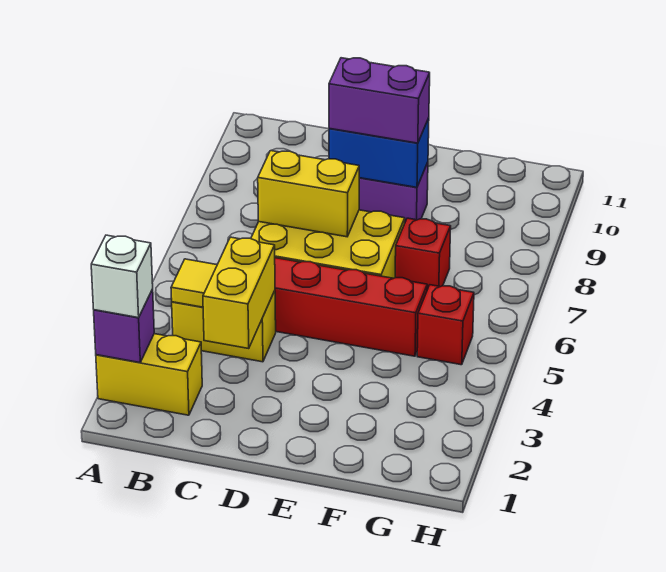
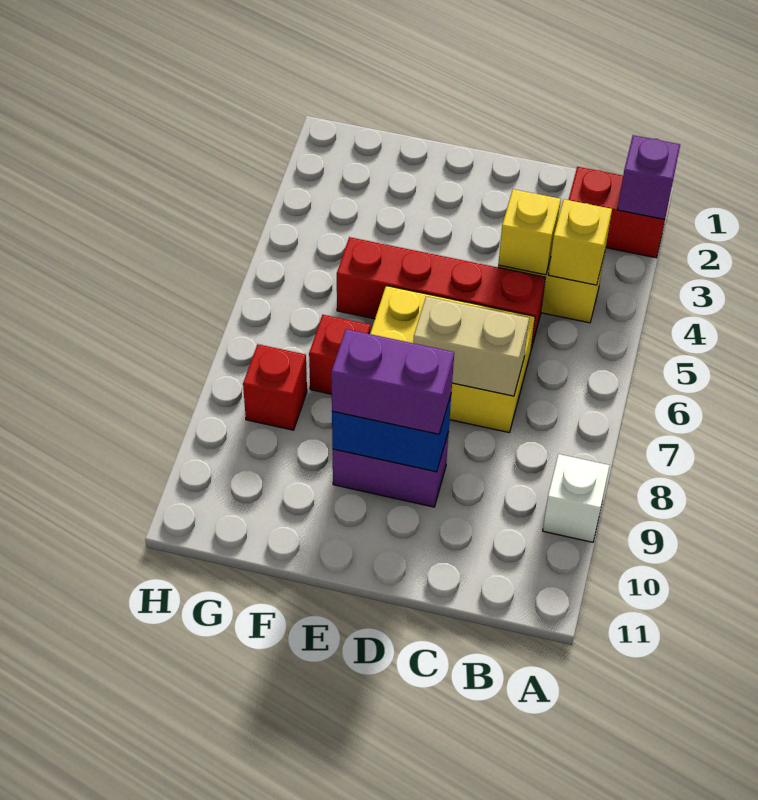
yellow brick A2:B2 level 1 -> red brick A2:B2 level 1
white brick A2 level 3 -> white brick A9 level 1
yellow tile B4 level 2 -> yellow brick B4 level 2
yellow brick C3:C4 level 2 -> yellow brick C4 level 2
yellow brick C7:D7 level 2 -> tan brick C7:D7 level 2
red brick G5 level 1 -> red brick G8 level 1

